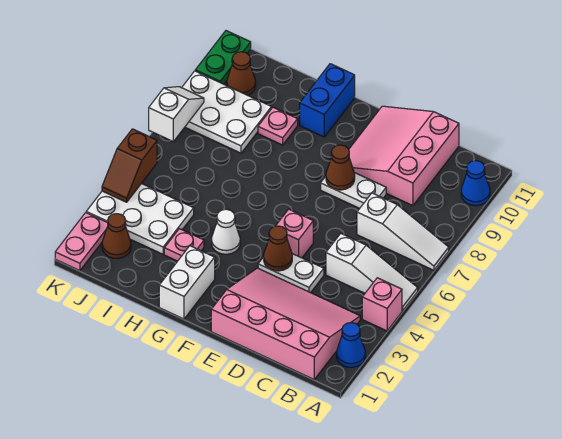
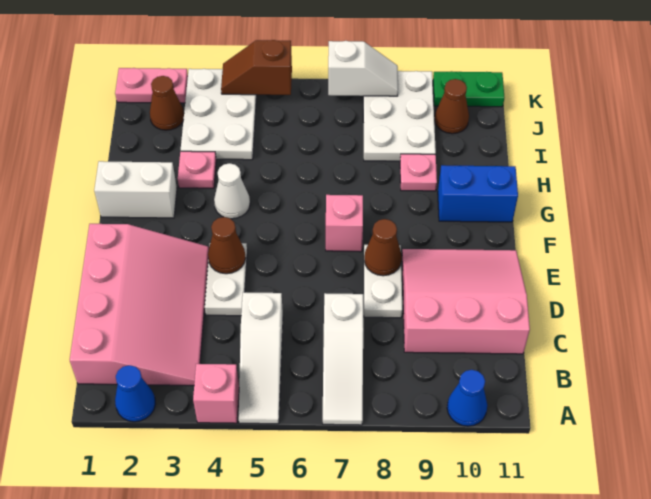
pink brick E5 level 1 -> pink brick F7 level 1

